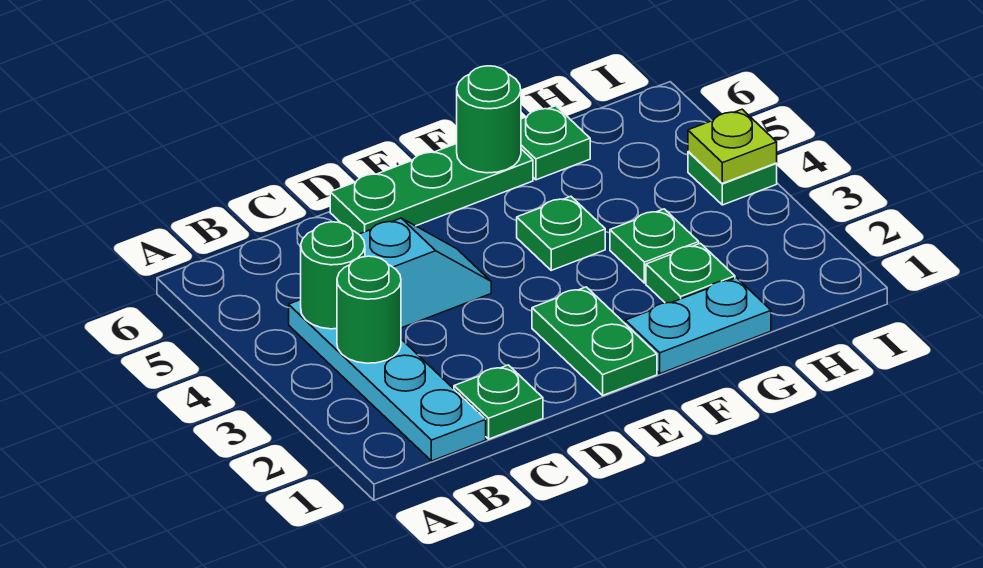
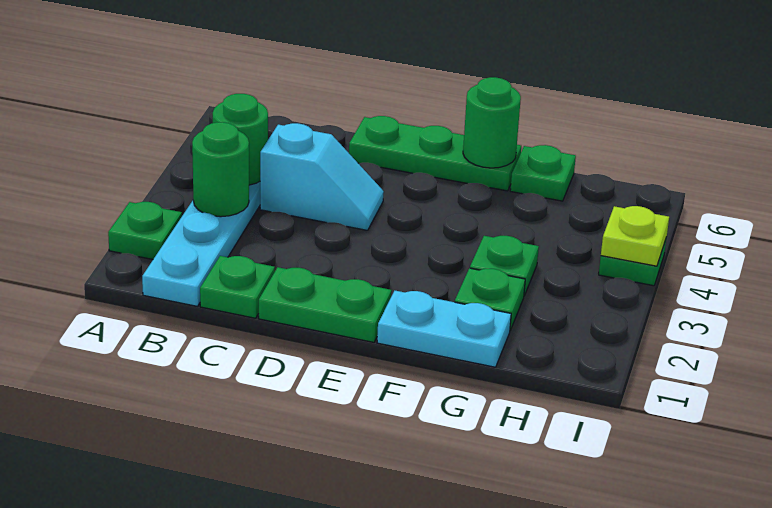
green plate E1:E2 level 1 -> green plate D1:E1 level 1
green plate F4 level 1 -> green plate A2 level 1

